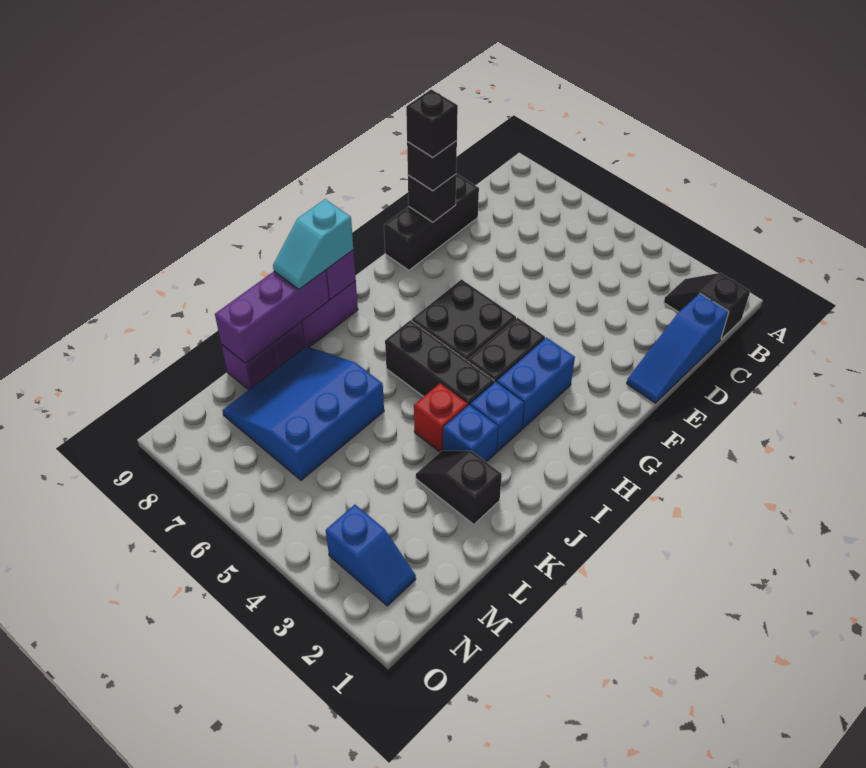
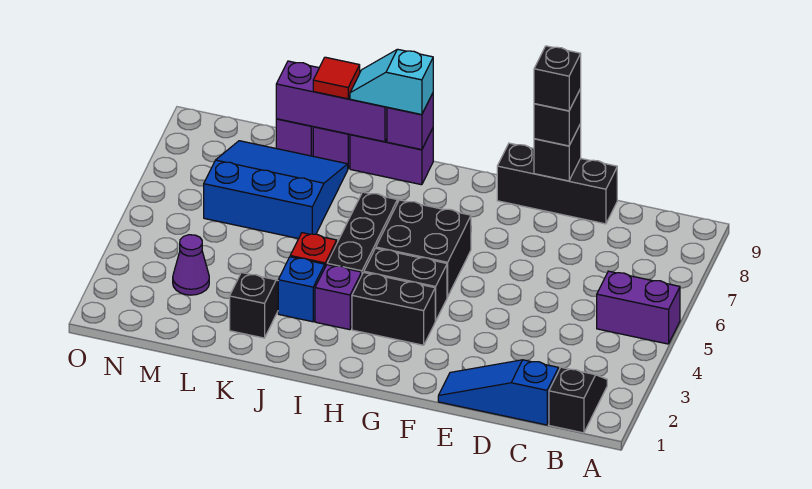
none -> purple brick A5:B5 level 1
blue brick G3:H3 level 1 -> black brick G3:H3 level 1
blue brick I3 level 1 -> purple brick I3 level 1
none -> red tile K9 level 3
none -> purple cone M3 level 1
blue slope N2:N3 level 1 top 3 -> none

